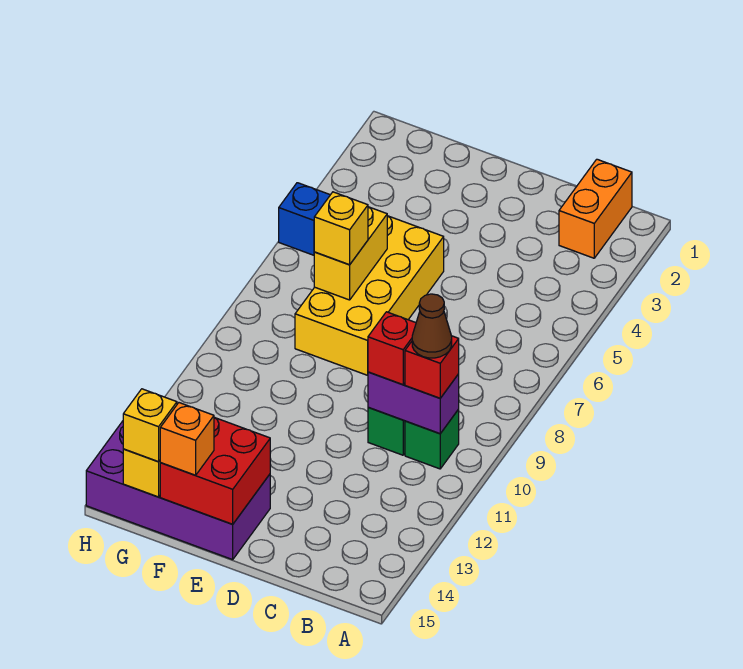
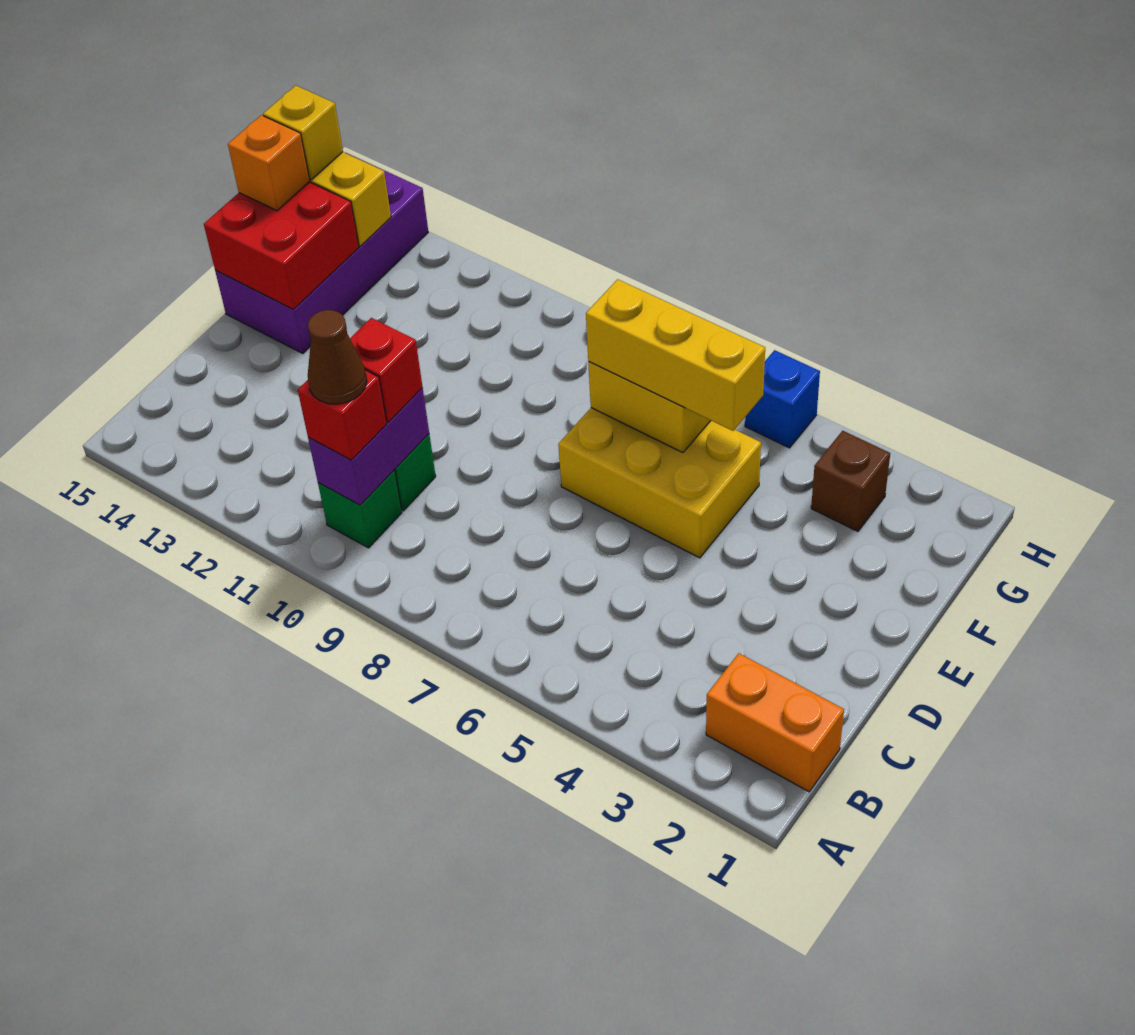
yellow brick E5:F8 level 1 -> yellow brick E5:F7 level 1
yellow brick F7 level 3 -> yellow brick F5:F7 level 3
none -> brown brick G3 level 1

